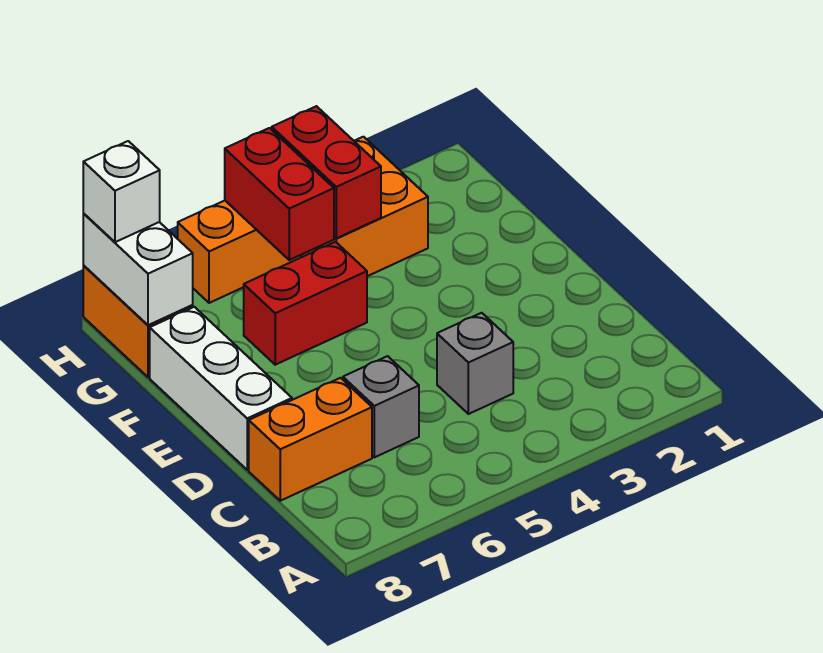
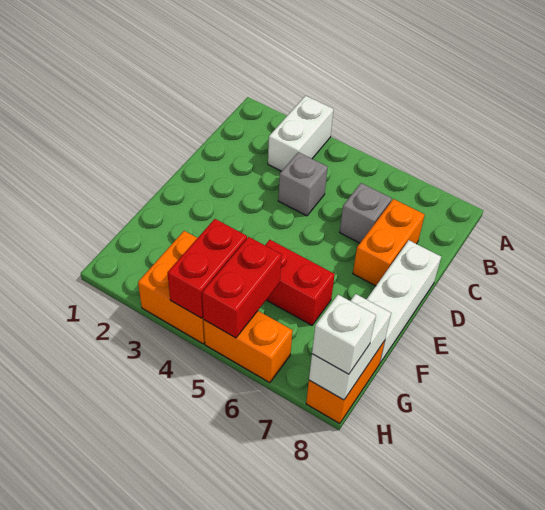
none -> white brick A3:B3 level 1
orange brick C7:C8 level 1 -> orange brick C7:D7 level 1

